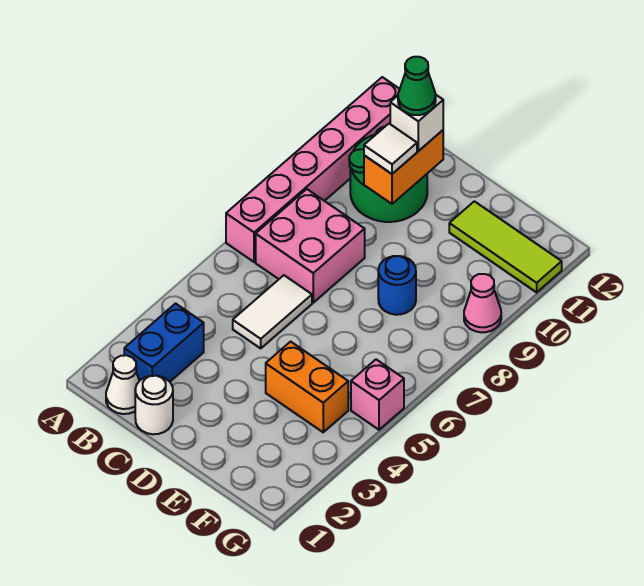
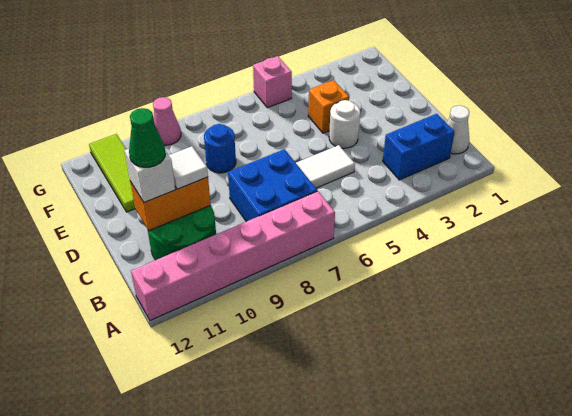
pink brick B7:C8 level 1 -> blue brick B7:C8 level 1
white round brick C1 level 1 -> white round brick D4 level 1
orange brick E4:F4 level 1 -> orange brick E4 level 1

